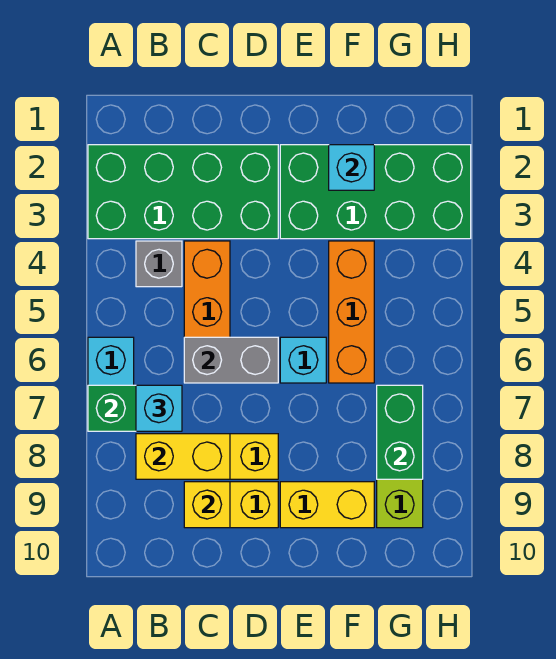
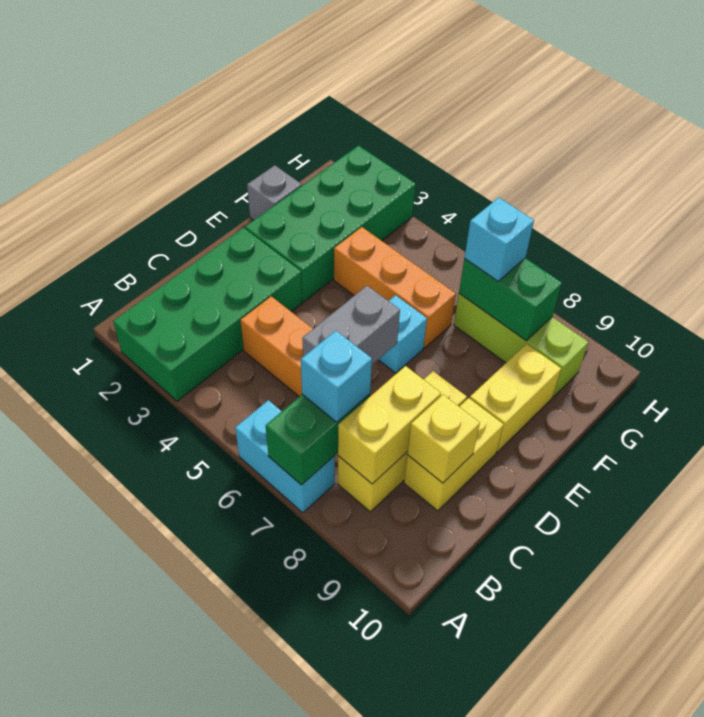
grey brick B4 level 1 -> grey brick F1 level 1
cyan brick F2 level 2 -> cyan brick G7 level 3

